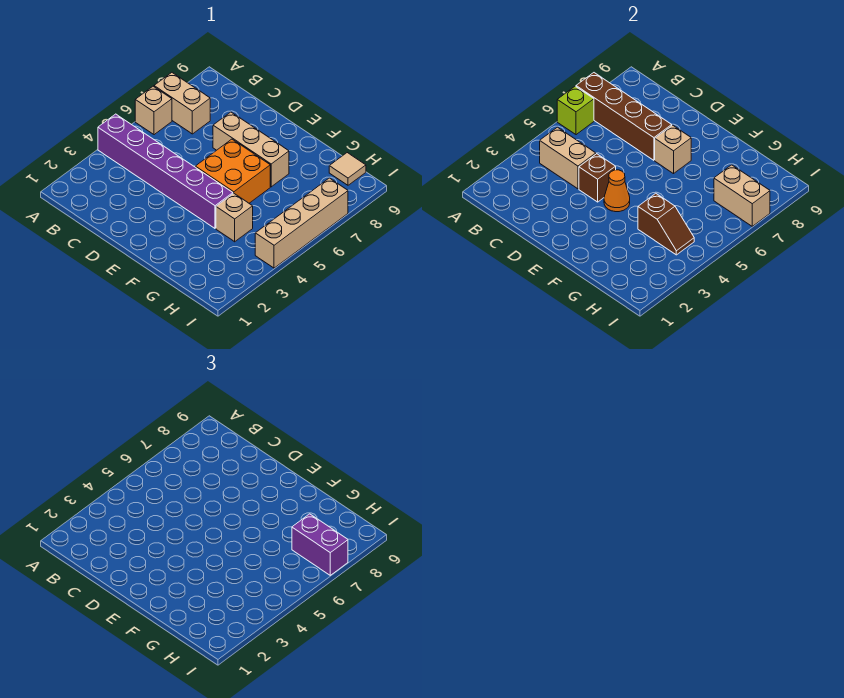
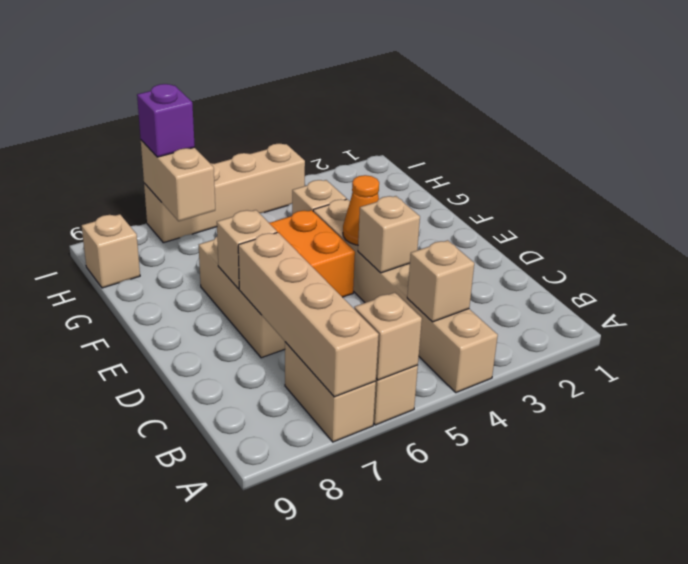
purple brick A4:F4 level 1 -> tan brick A4:F4 level 1
lime brick A6 level 2 -> tan brick A6 level 2
brown brick A7:D7 level 2 -> tan brick A7:D7 level 2
tan brick B4:C4 level 2 -> tan brick B4 level 2
brown brick D4 level 2 -> tan brick D4 level 2
brown slope G4:H4 level 2 top G -> none
purple brick H7:I7 level 3 -> purple brick I7 level 3
tan tile H9 level 1 -> tan brick H9 level 1

